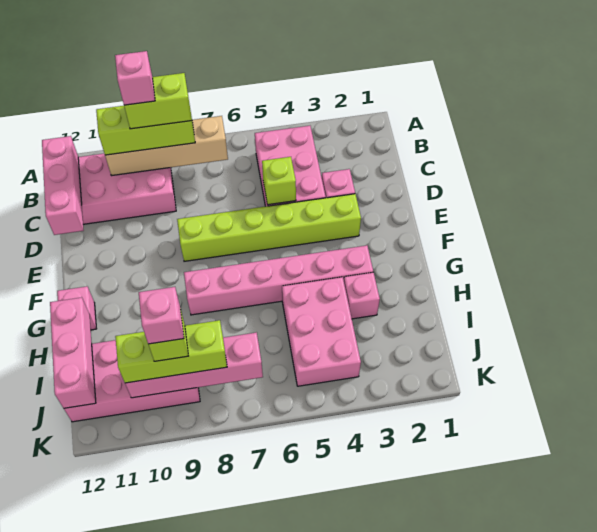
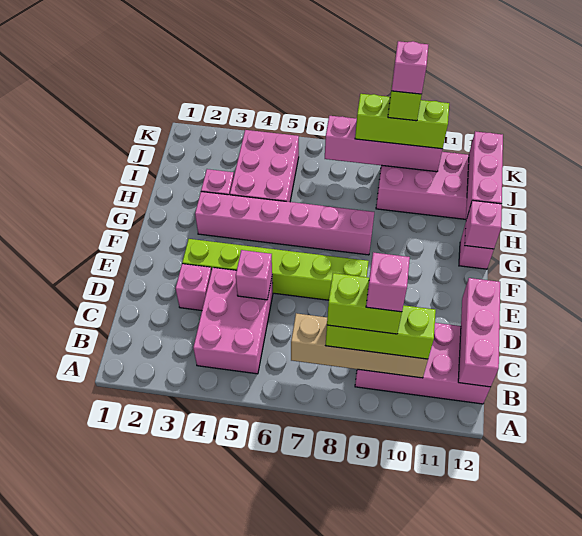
lime brick D5 level 2 -> pink brick D5 level 2
none -> pink brick G12 level 2

